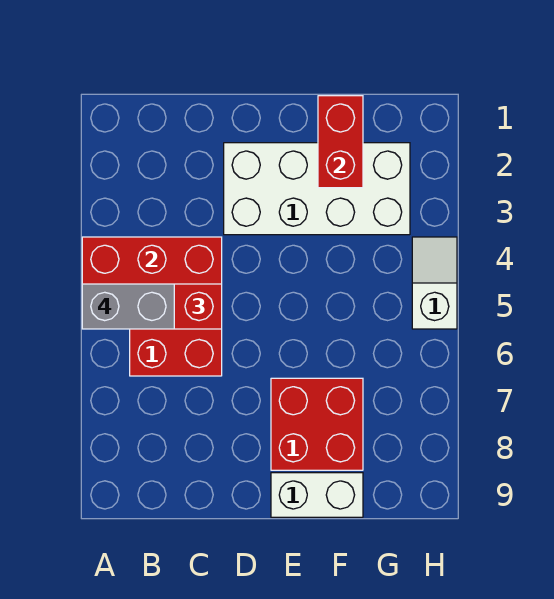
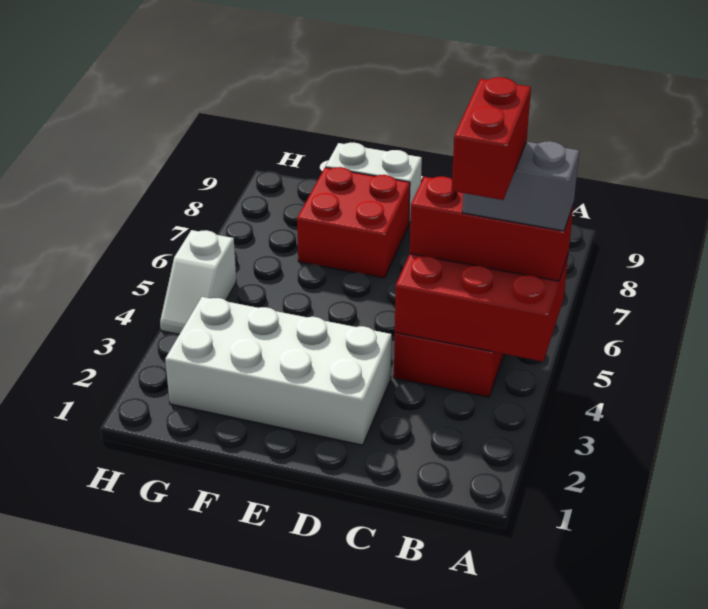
red brick F1:F2 level 2 -> red brick B4:B5 level 5

